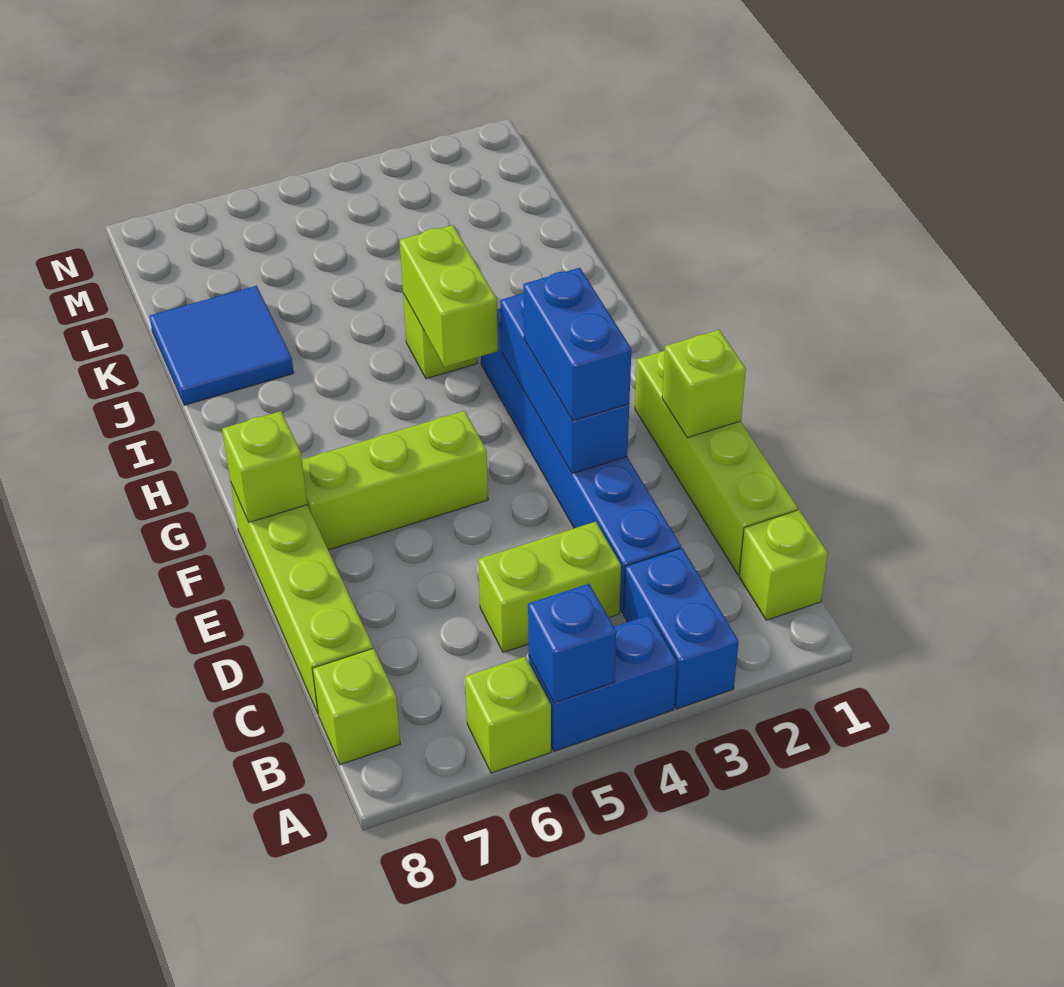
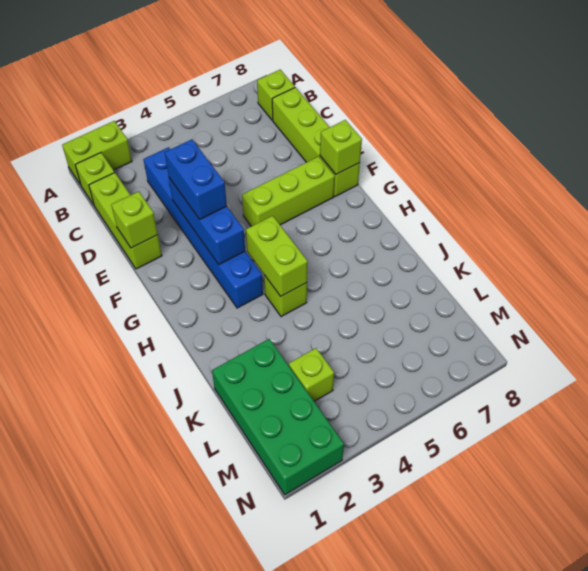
blue brick A3:B3 level 1 -> none
blue brick A4:A5 level 1 -> none
blue brick A5 level 2 -> none
lime brick A6 level 1 -> lime brick L3 level 1
lime brick C1:F1 level 1 -> lime brick C1:E1 level 1
lime brick C4:C5 level 1 -> lime brick A1:A2 level 1
blue tile J7:K8 level 1 -> none
none -> green brick K1:N2 level 1

